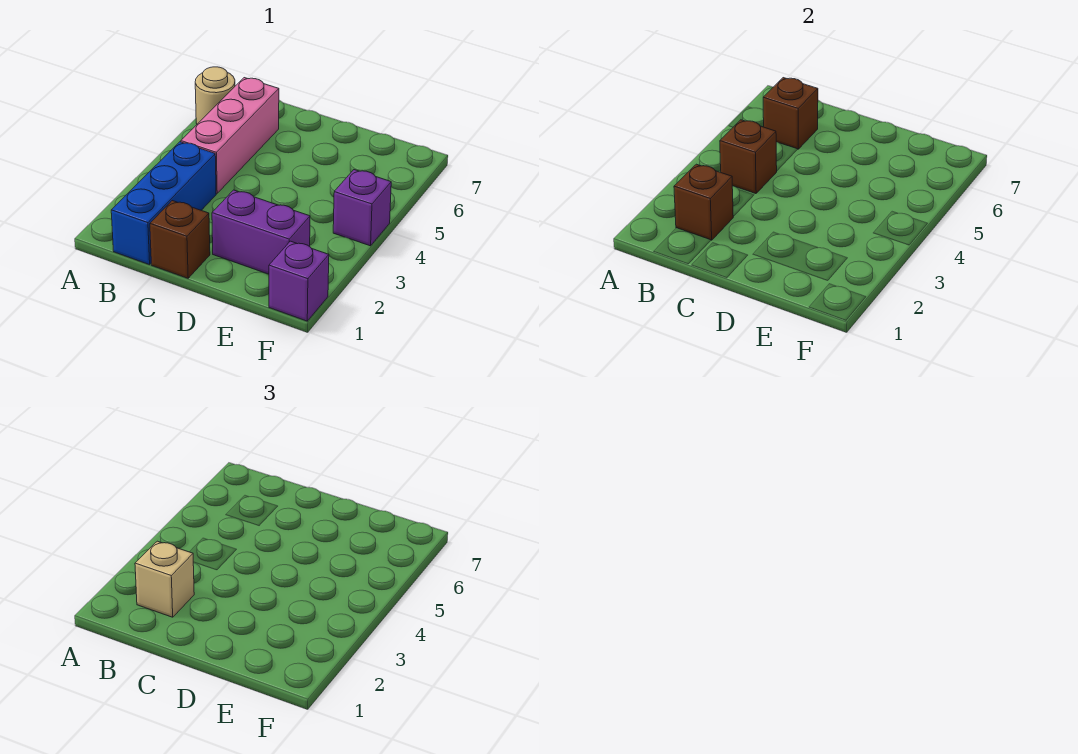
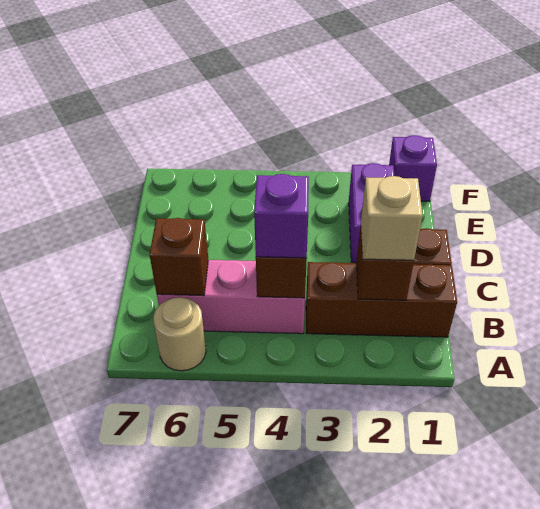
blue brick B1:B3 level 1 -> brown brick B1:B3 level 1
purple brick F4 level 1 -> purple brick B4 level 3

